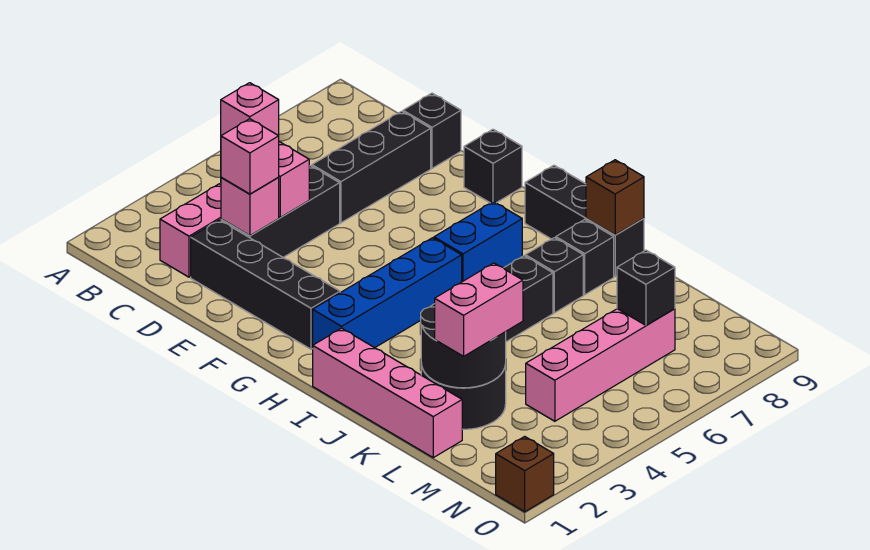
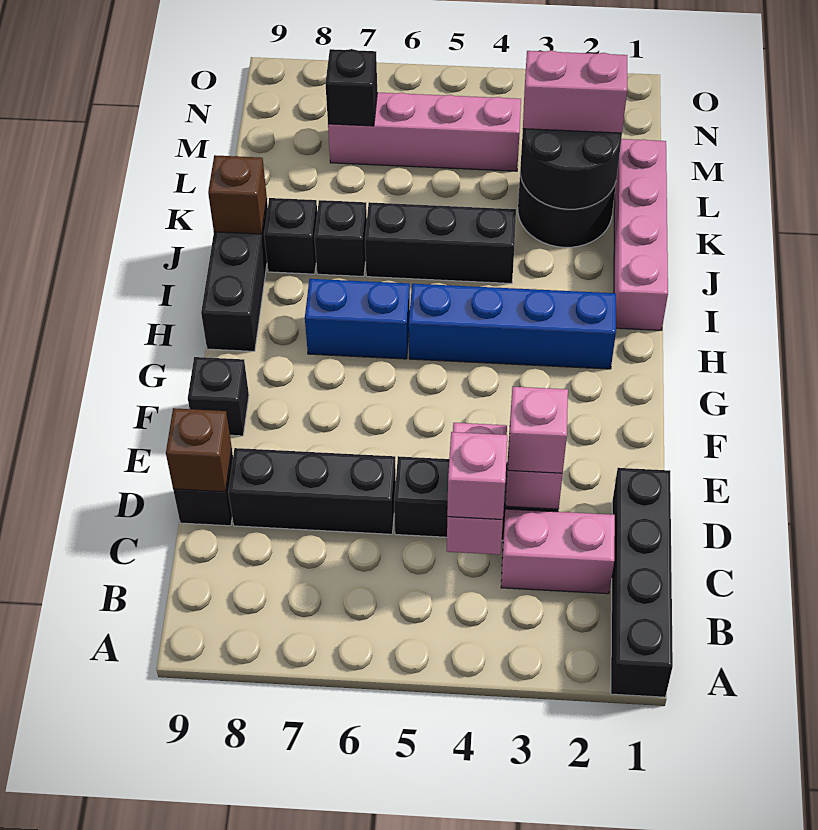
black brick D2:G2 level 1 -> black brick A1:D1 level 1
brown brick O1 level 1 -> brown brick D9 level 2

